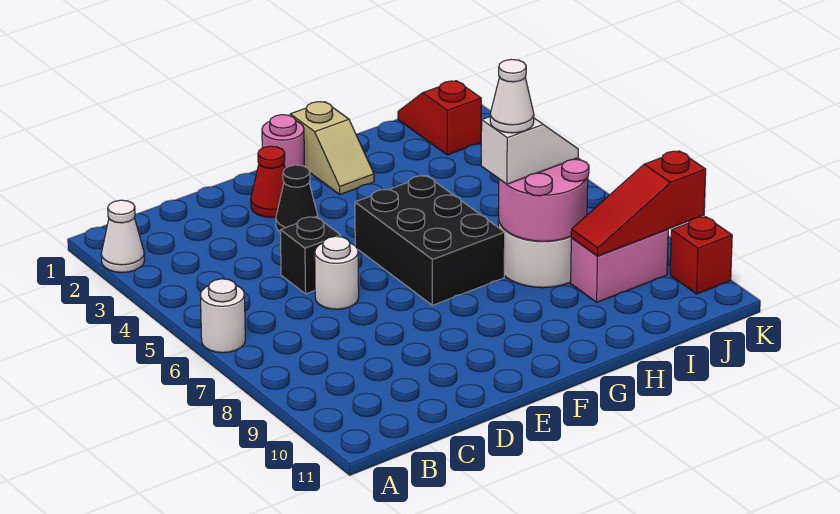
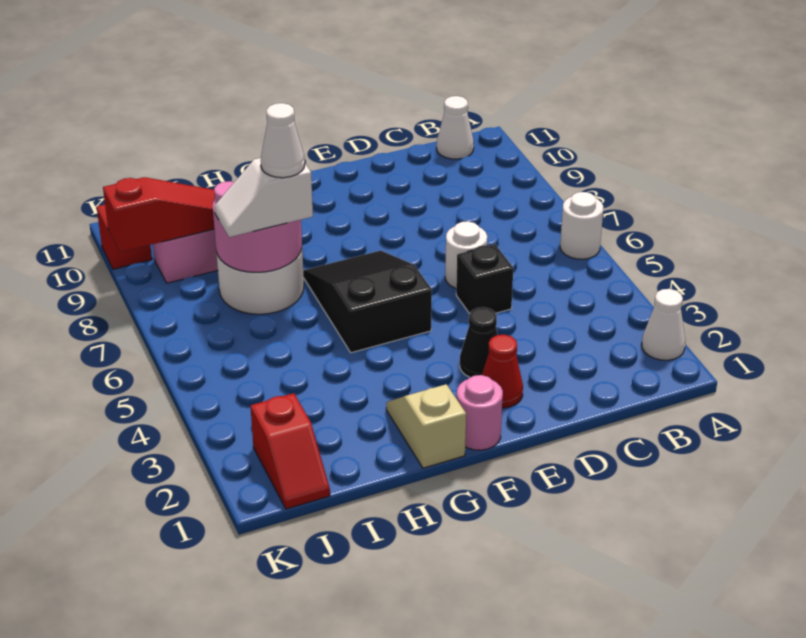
none -> white cone B11 level 1
black brick F5:G7 level 1 -> black slope F5:G7 level 1 top 5

